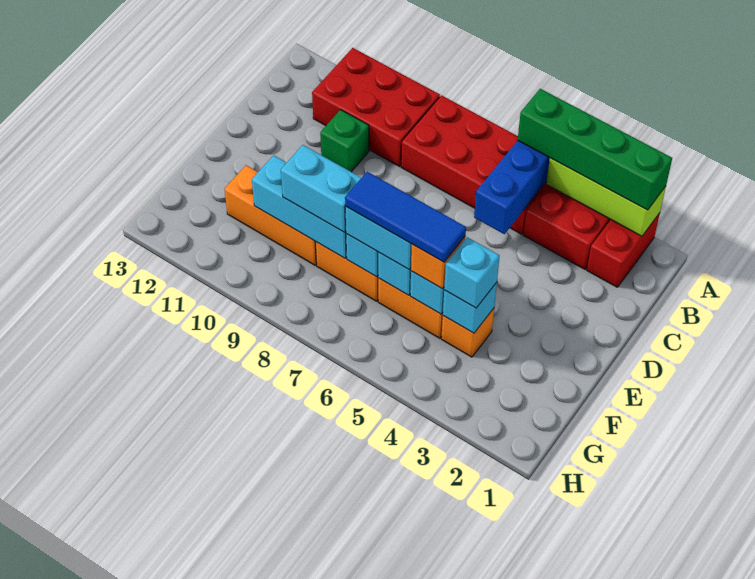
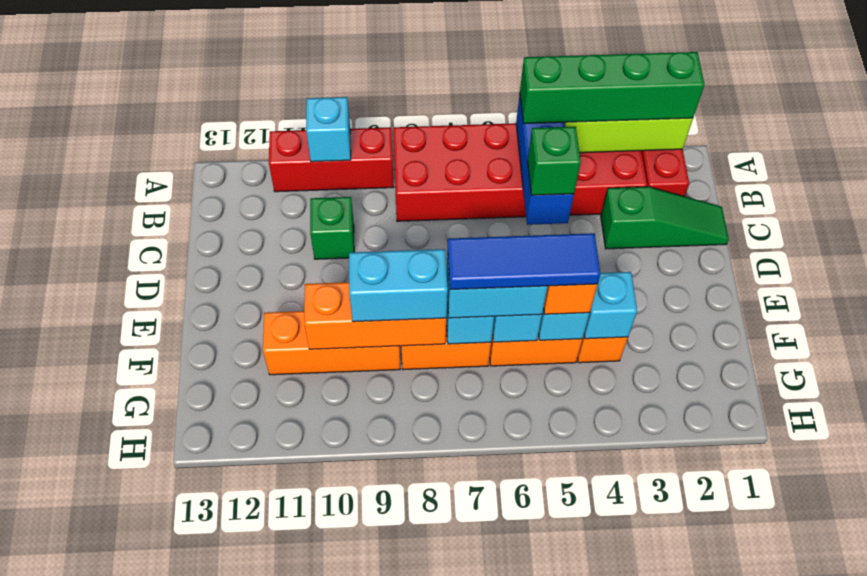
red brick A9:B11 level 1 -> red brick A9:A11 level 1
none -> green slope C1:C3 level 1 top 3
none -> green brick C5 level 3
cyan brick F4 level 3 -> cyan brick A10 level 2
cyan brick F8:F10 level 2 -> orange brick F8:F10 level 2

